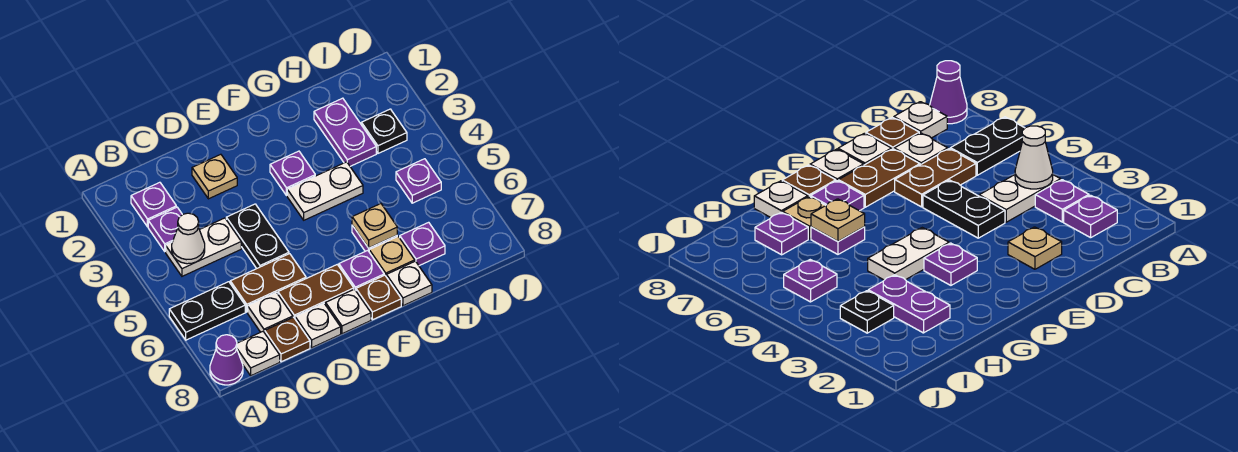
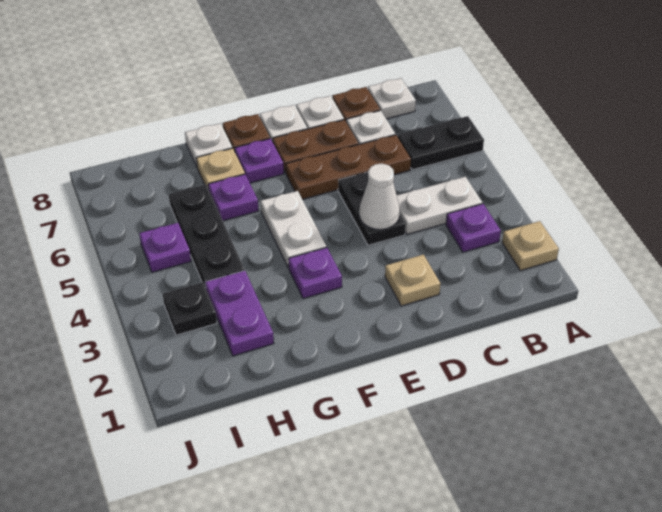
purple cone A8 level 1 -> none
purple plate B2 level 1 -> none
white cone B4 level 2 -> white cone D4 level 2
brown plate C6:D6 level 1 -> brown plate C6:E6 level 1
white plate F4:G4 level 1 -> white plate F4:F5 level 1
tan plate G6 level 2 -> tan plate A2 level 1
none -> black plate H4:H6 level 1
purple plate H7 level 1 -> none

